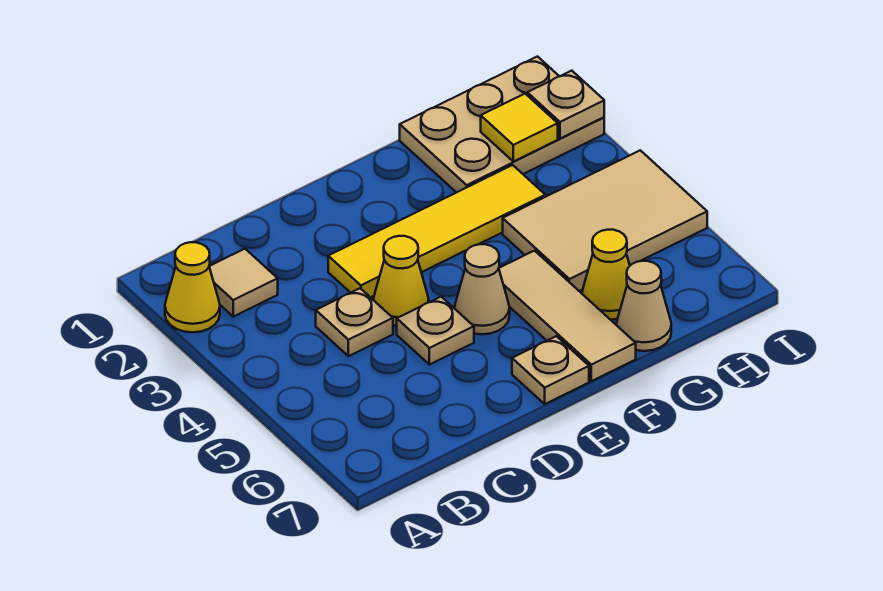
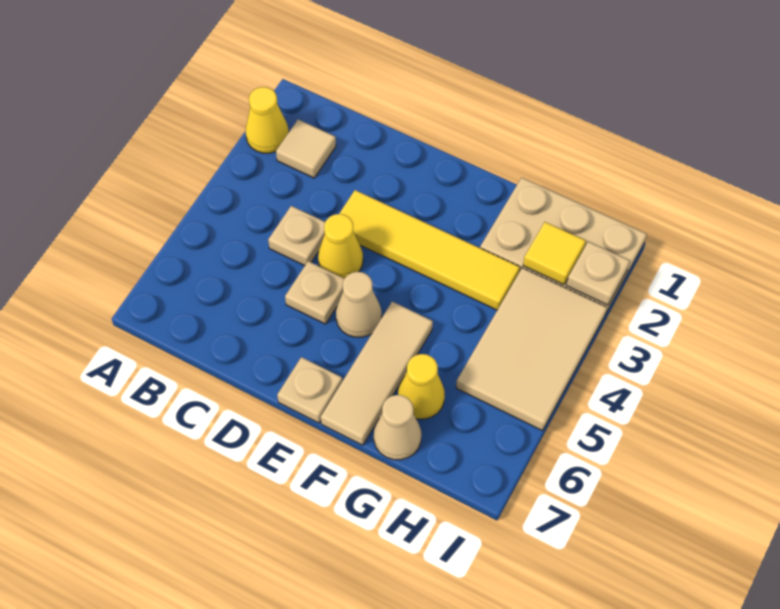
tan tile G4:I5 level 1 -> tan tile H3:I5 level 1

